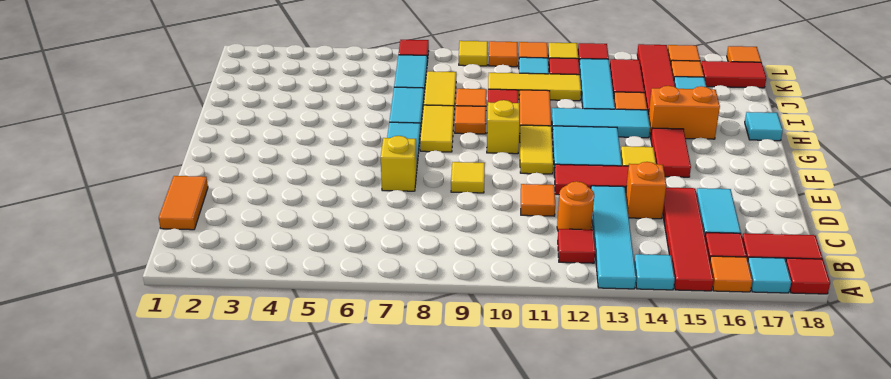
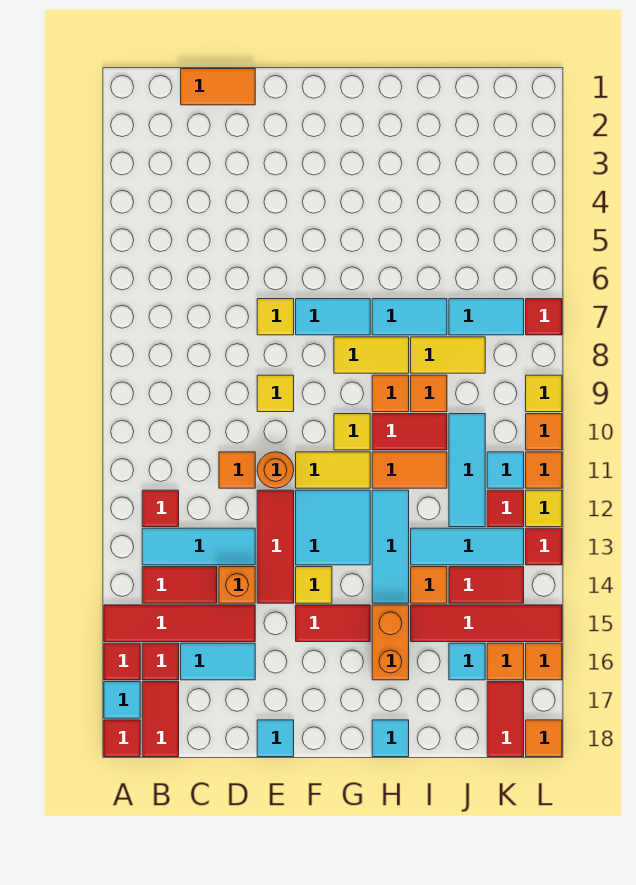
cyan tile A13:D13 level 1 -> cyan tile B13:D13 level 1
cyan tile A14 level 1 -> cyan tile E18 level 1
orange tile A16 level 1 -> red tile A16 level 1
none -> red tile B14:C14 level 1
orange round brick C12 level 1 -> orange round brick E11 level 1
yellow brick E7 level 1 -> yellow tile E7 level 1
yellow brick G10 level 1 -> yellow tile G10 level 1
yellow tile J10:J12 level 1 -> cyan tile J10:J12 level 1

